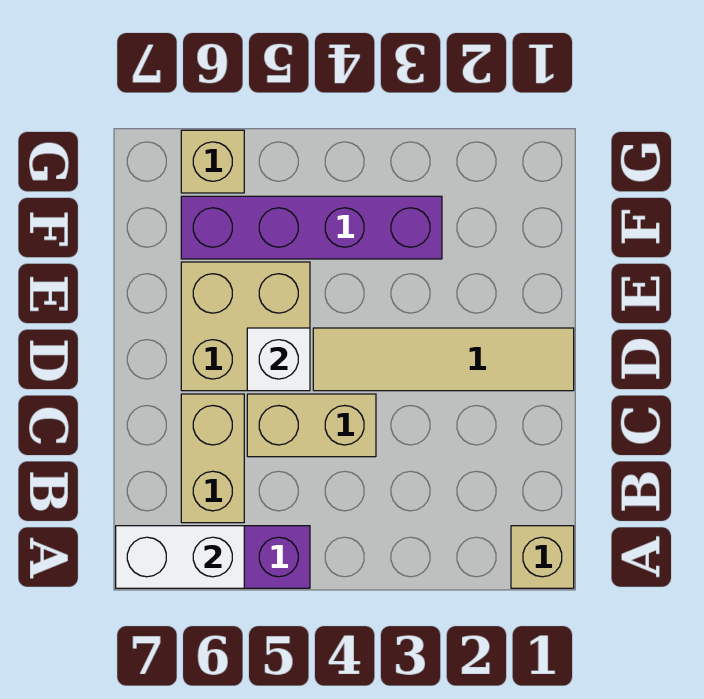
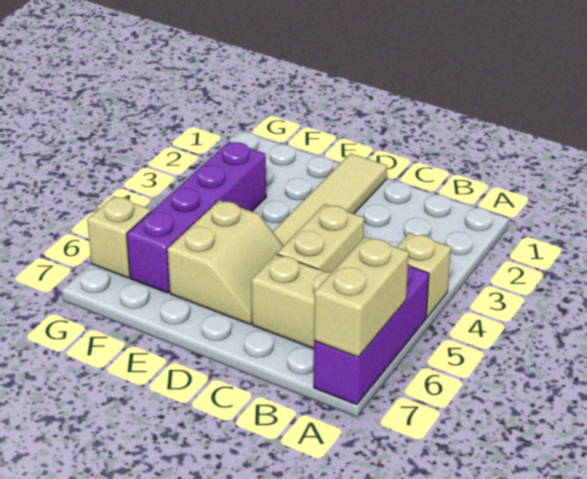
tan brick A1 level 1 -> tan brick A4 level 1
white brick A6:A7 level 2 -> tan brick A6:A7 level 2
tan brick D5:E6 level 1 -> tan slope D5:E6 level 1 top E
white brick D5 level 2 -> none

